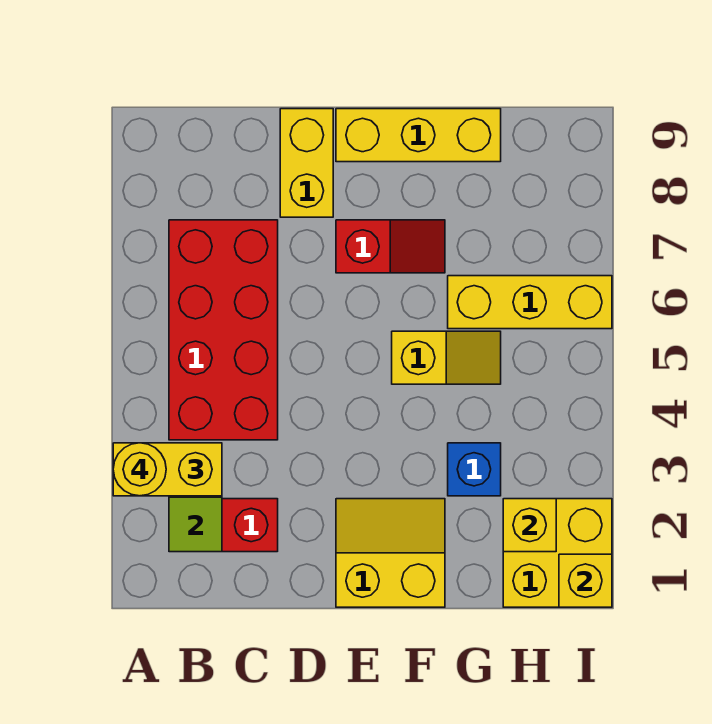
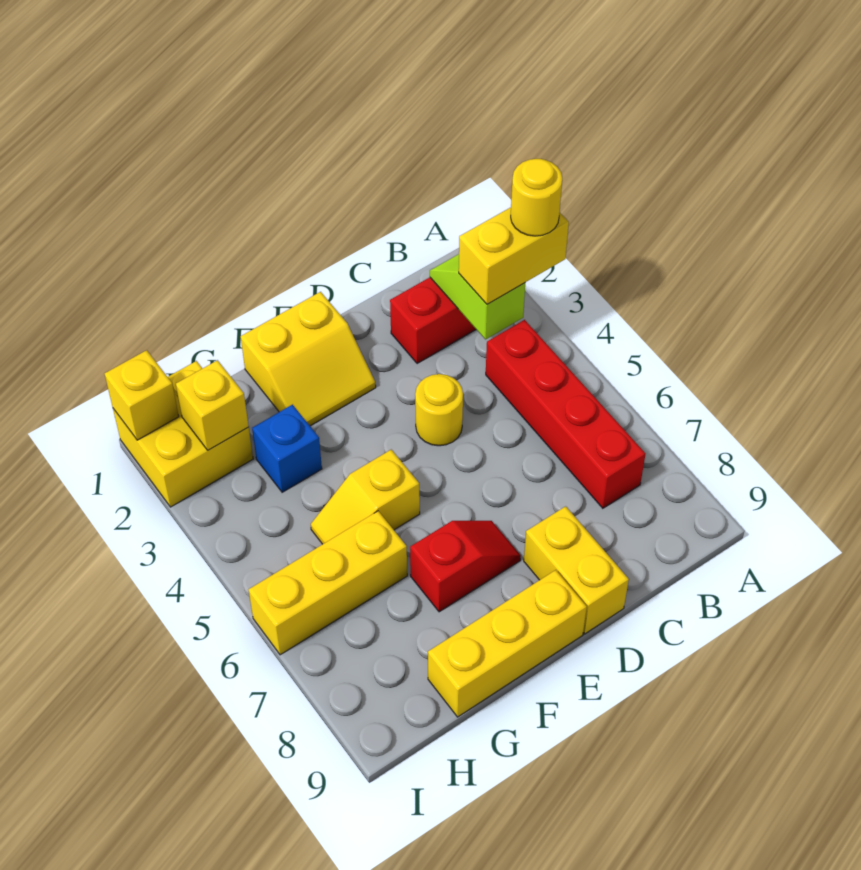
red brick B4:C7 level 1 -> red brick B4:B7 level 1
none -> yellow round brick D4 level 1
red slope E7:F7 level 1 top E -> red slope E7:F7 level 1 top F

